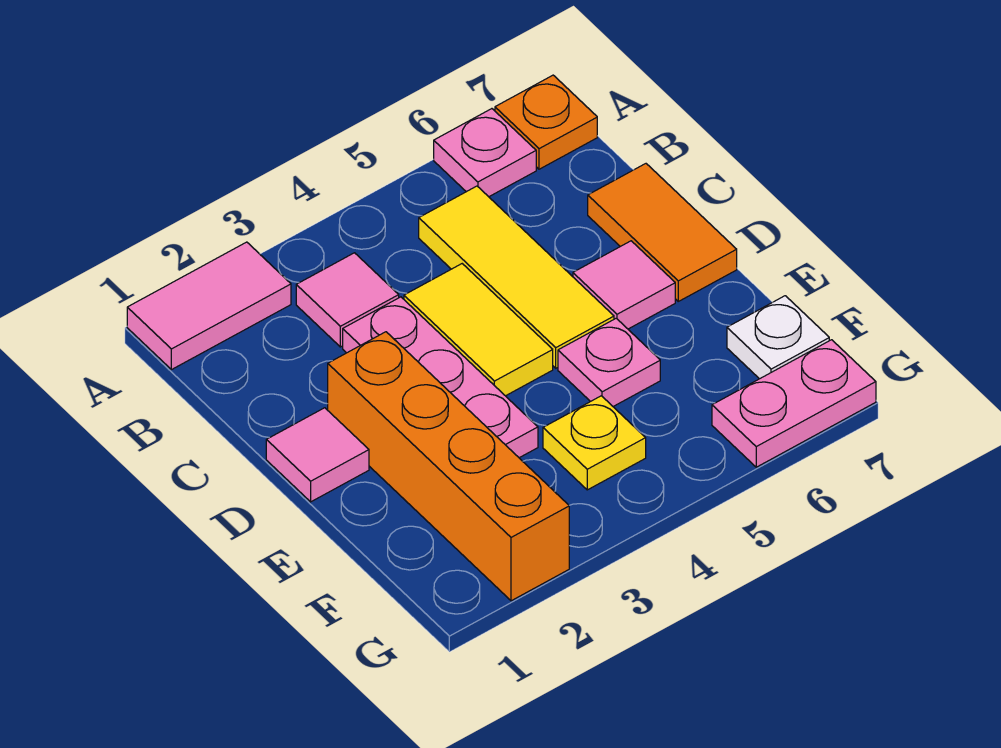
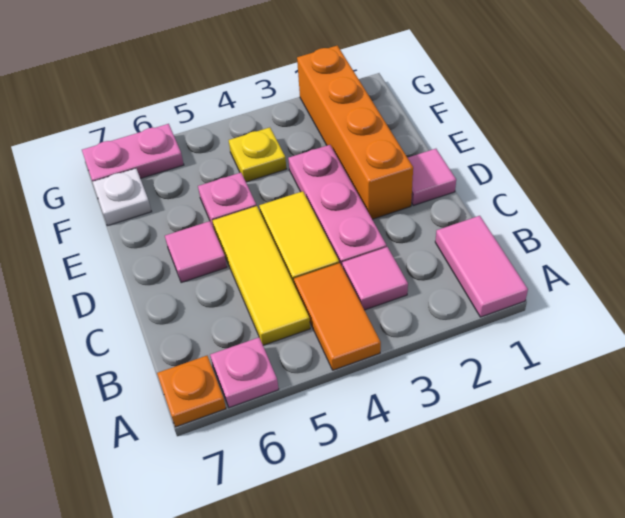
pink tile A1:A2 level 1 -> pink tile A1:B1 level 1
orange tile C7:D7 level 1 -> orange tile A4:B4 level 1

